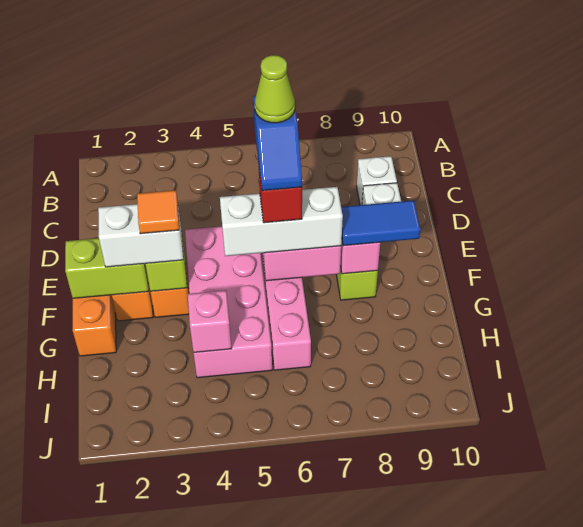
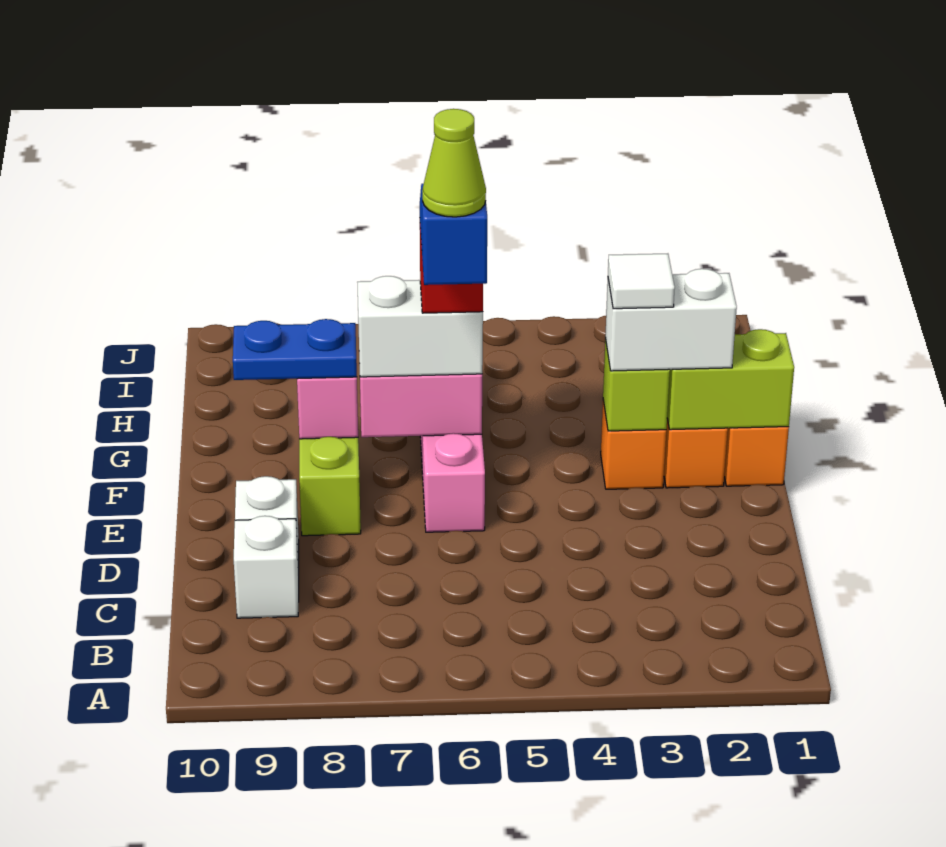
pink brick E4:H5 level 1 -> none
orange tile F3 level 4 -> white tile F3 level 4
white brick F5:F7 level 3 -> white brick F6:F7 level 3
blue tile F8:F9 level 3 -> blue plate F8:F9 level 3
pink brick H4 level 2 -> none

